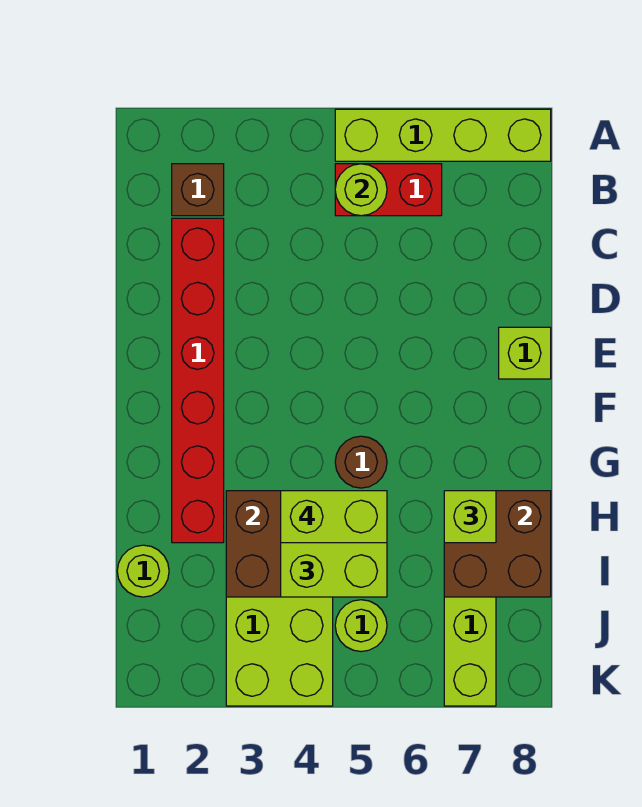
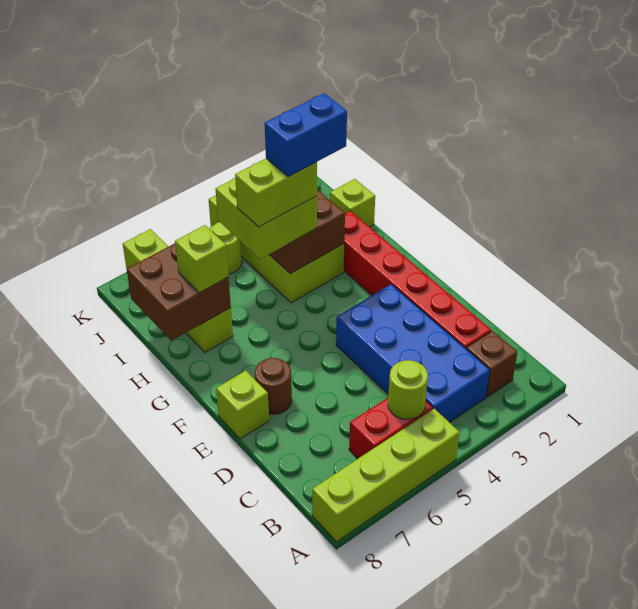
none -> blue brick B3:E4 level 1
brown round brick G5 level 1 -> brown round brick E7 level 1
none -> blue brick H3:H4 level 5
lime round brick I1 level 1 -> lime brick I1 level 1

